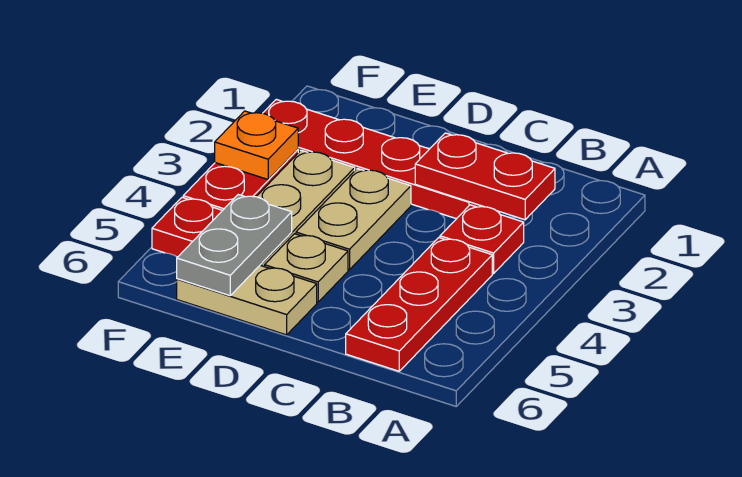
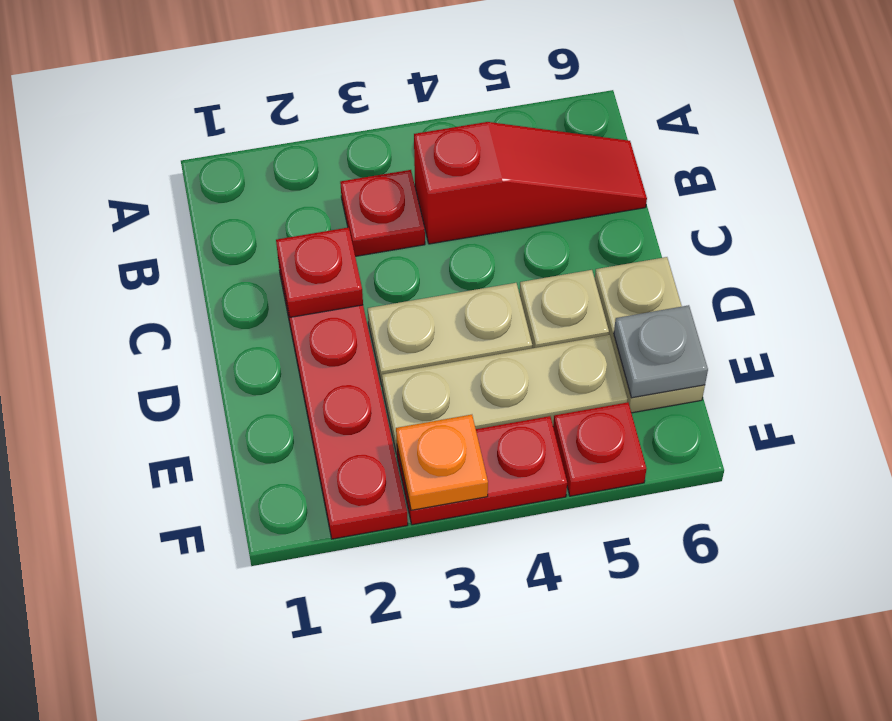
red plate B2:C2 level 2 -> red plate C2 level 2
red plate B4:B6 level 1 -> red slope B4:B6 level 1 top 4
grey plate E5:E6 level 2 -> grey plate E6 level 2

